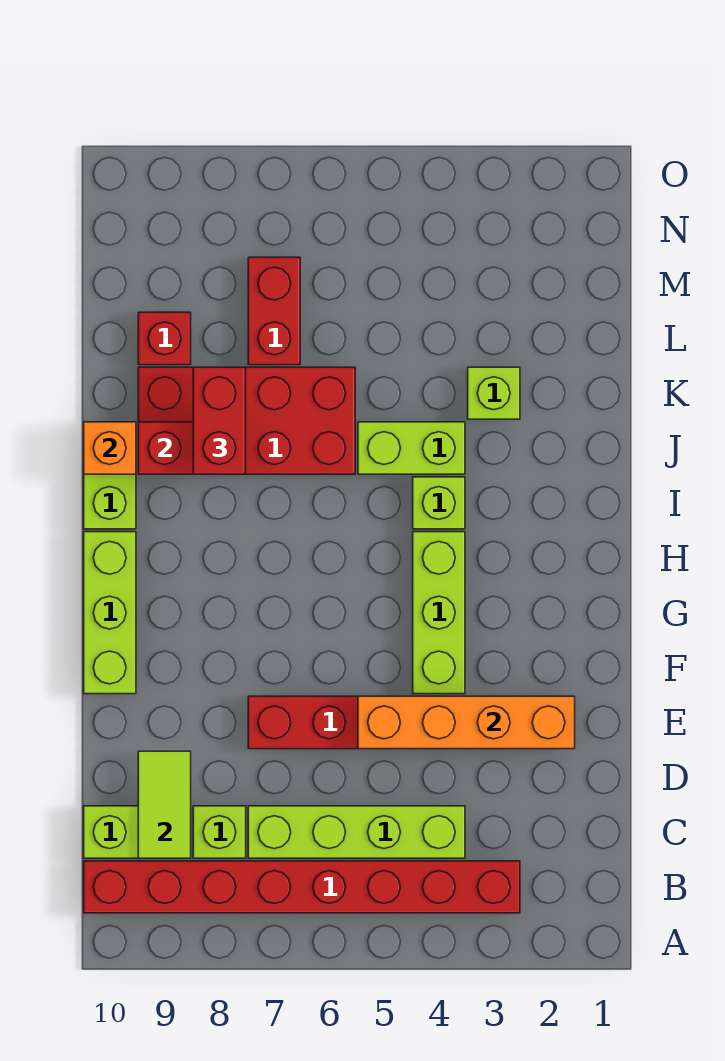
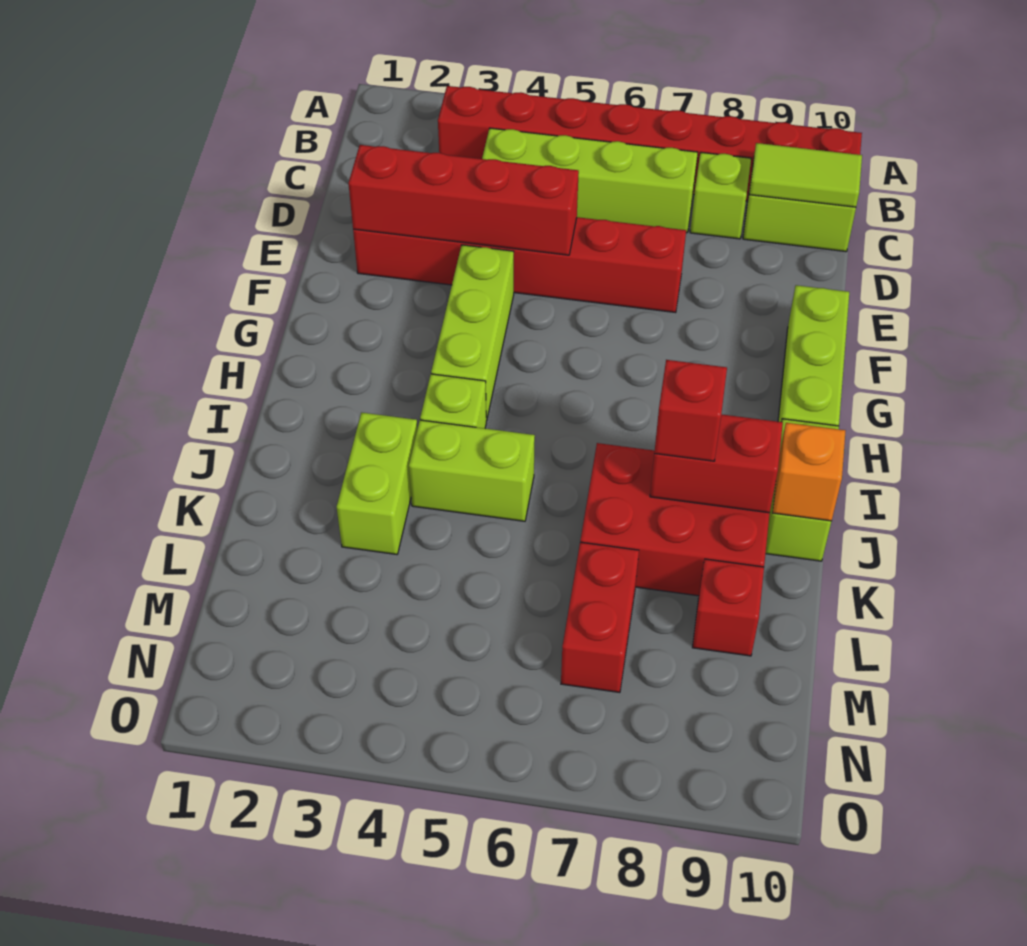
lime tile C9:D9 level 2 -> lime tile C9:C10 level 2
orange brick E2:E5 level 2 -> red brick E2:E5 level 2
red brick J6:K9 level 1 -> red brick J7:K9 level 1
red brick J8:K8 level 3 -> red brick J8 level 3
lime brick K3 level 1 -> lime brick J3:K3 level 1

